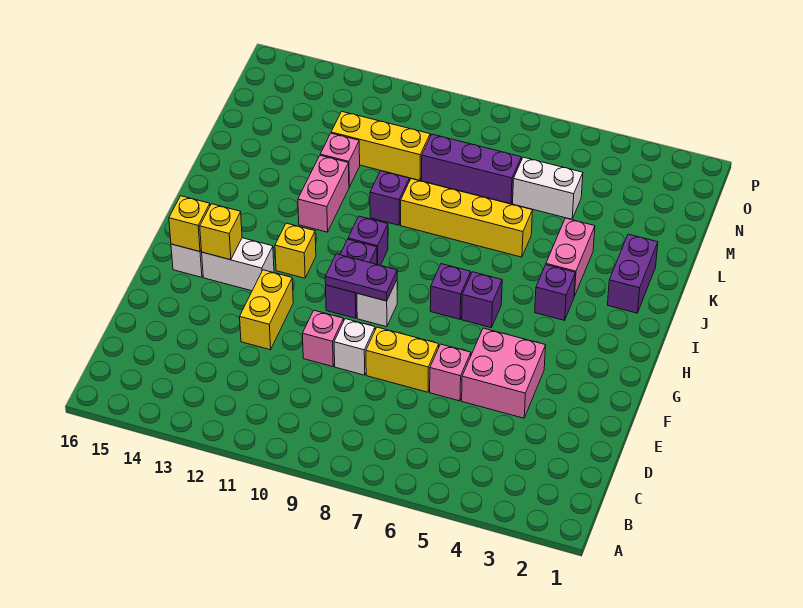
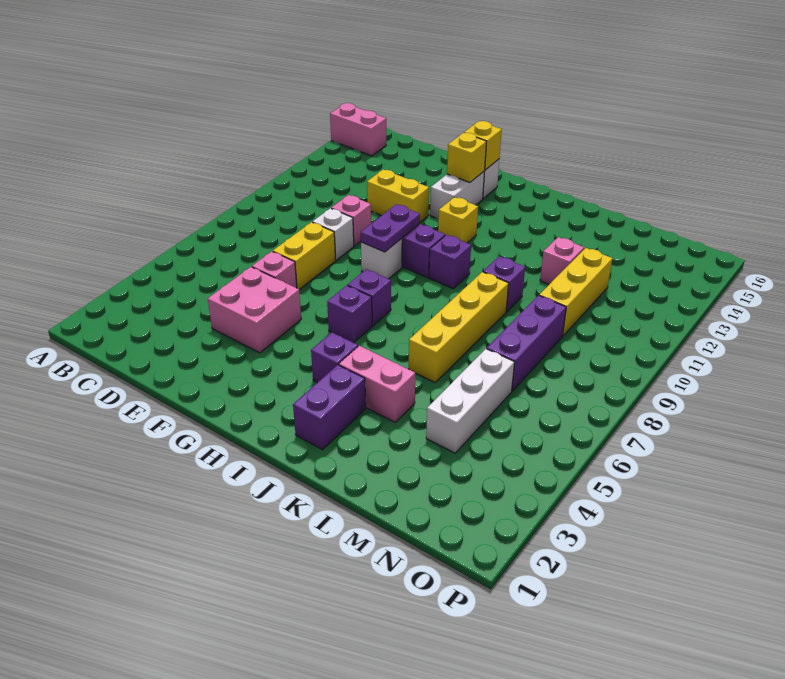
purple brick J2:K2 level 1 -> purple brick J2:J3 level 1
pink brick J12:K12 level 1 -> pink brick A15:B15 level 1
white brick M5:M6 level 1 -> white brick M4:M6 level 1

